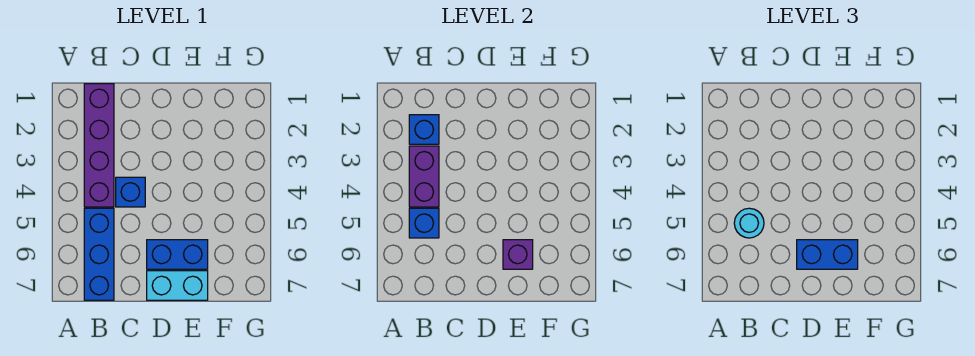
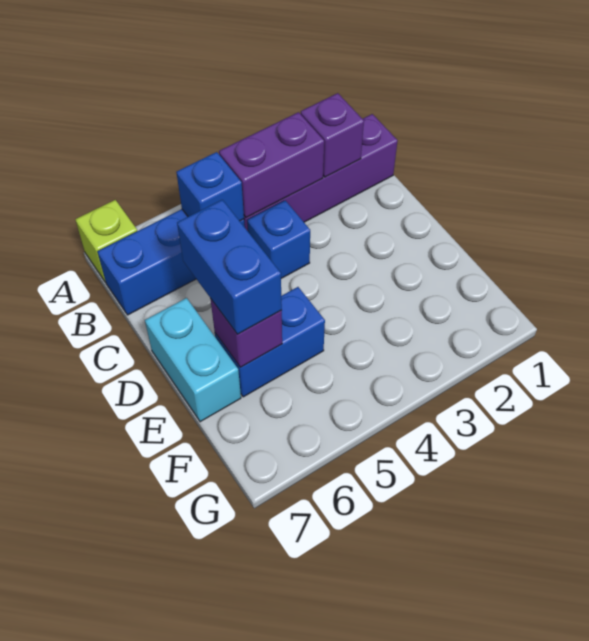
none -> lime brick A7 level 1
blue brick B2 level 2 -> purple brick B2 level 2
cyan round brick B5 level 3 -> none
blue brick D6:E6 level 1 -> blue brick E5:E6 level 1

